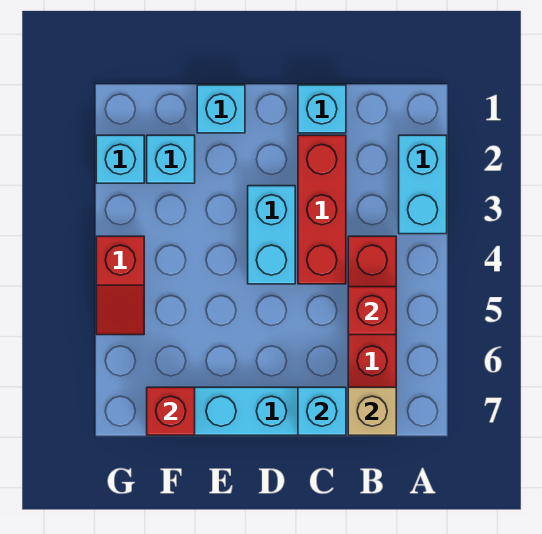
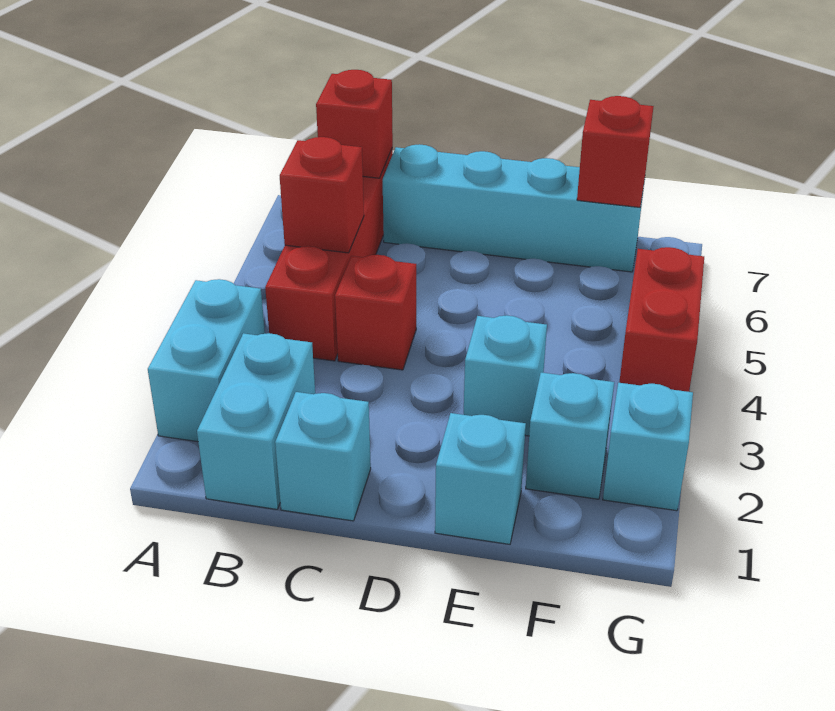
tan brick B7 level 2 -> red brick B7 level 2
red brick C2:C4 level 1 -> red brick C4 level 1
cyan brick C7 level 2 -> cyan brick E3 level 1
cyan brick D3:D4 level 1 -> cyan brick B1:B2 level 1
red slope G4:G5 level 1 top 4 -> red brick G4:G5 level 1

